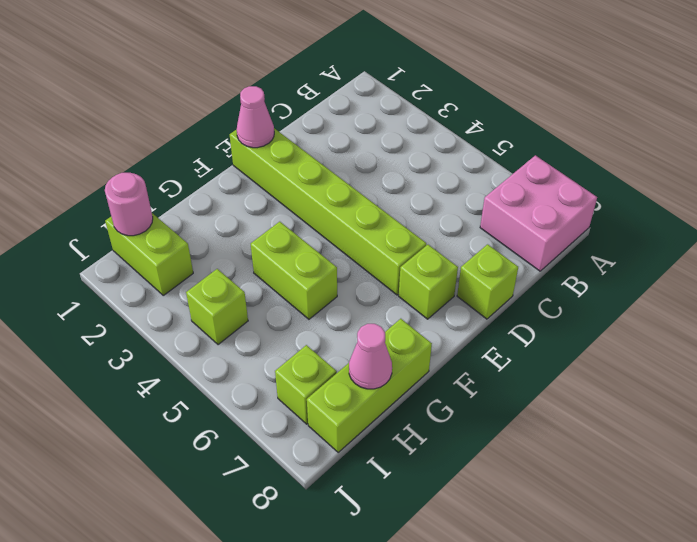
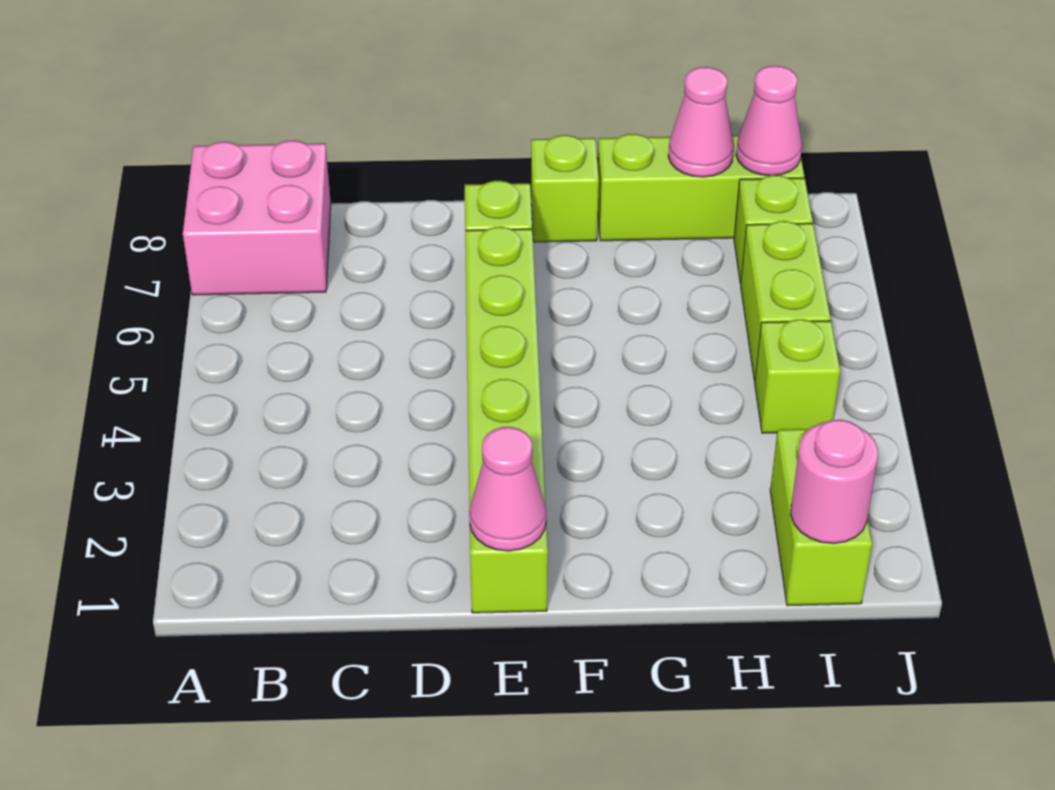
lime brick D8 level 1 -> lime brick F8 level 1
lime brick G4:G5 level 1 -> lime brick I5:I6 level 1
none -> pink cone I8 level 2

